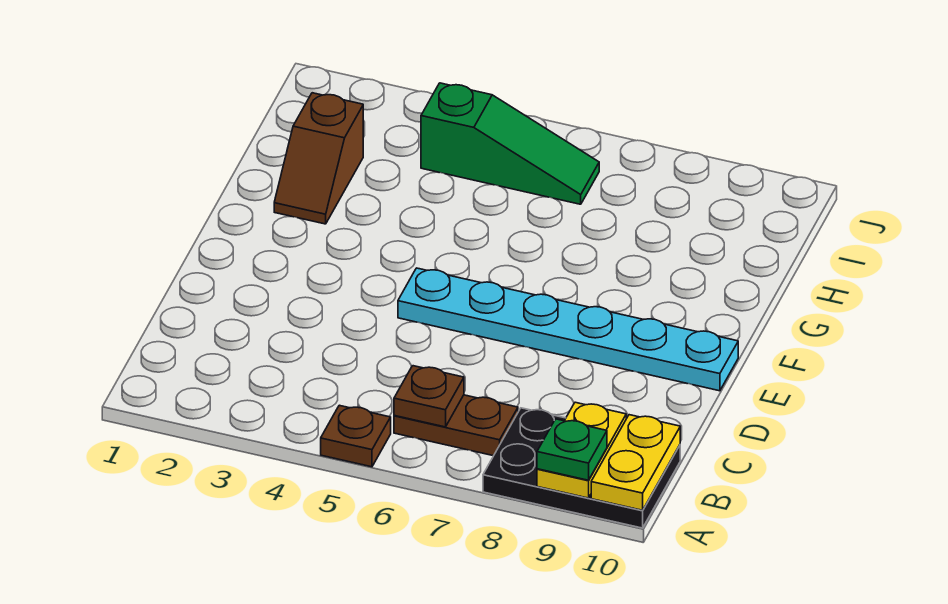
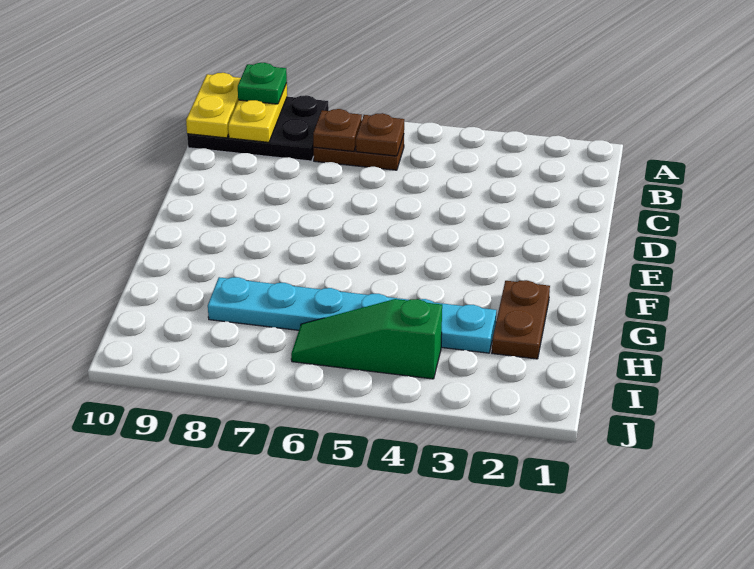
brown plate A5 level 1 -> brown plate B7 level 2
cyan plate E5:E10 level 1 -> cyan plate H3:H8 level 1
brown slope G2:H2 level 1 top H -> brown plate G2:H2 level 1

